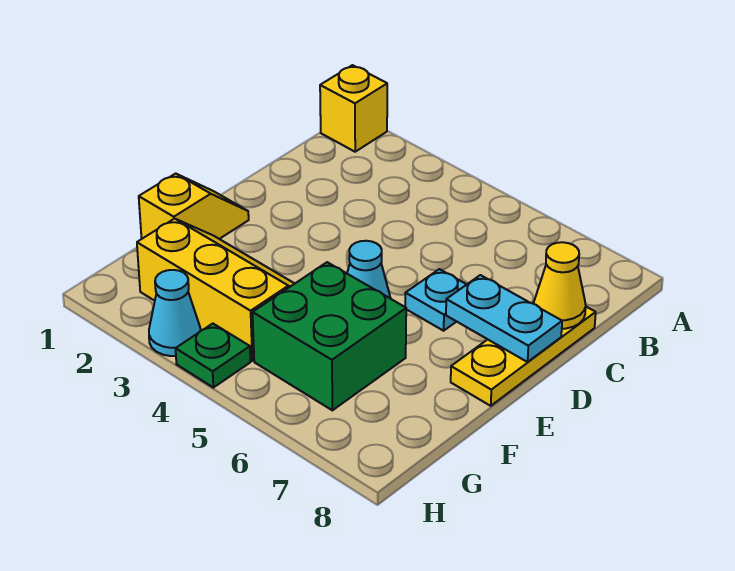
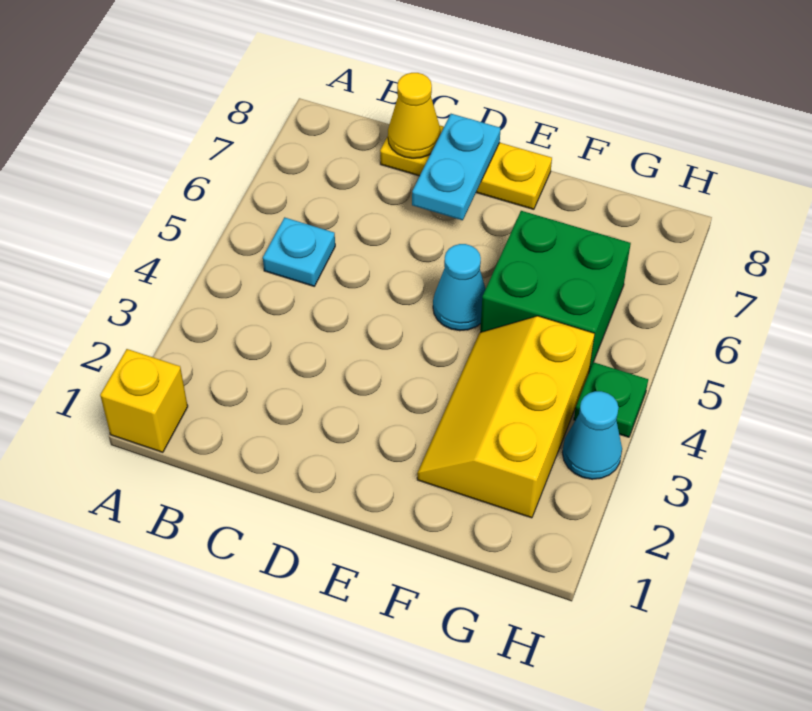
cyan plate D6 level 1 -> cyan plate B5 level 1
yellow slope E1:F1 level 1 top F -> none

